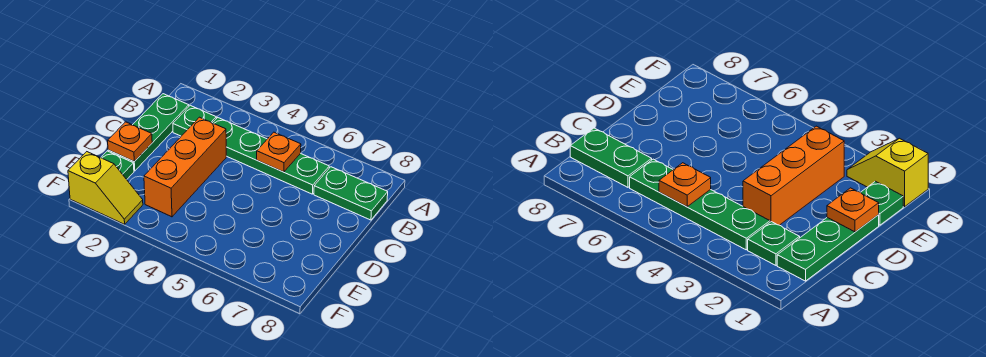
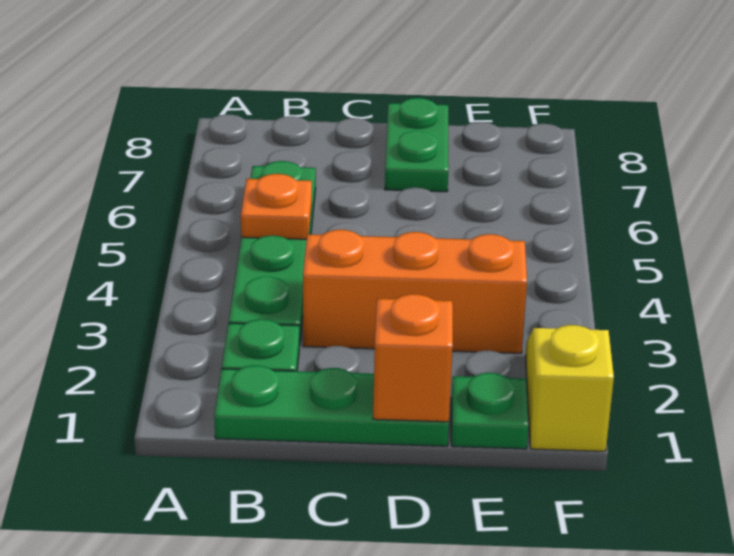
green plate B7:B8 level 1 -> green plate D7:D8 level 1
orange plate D1 level 2 -> orange brick D1 level 2

